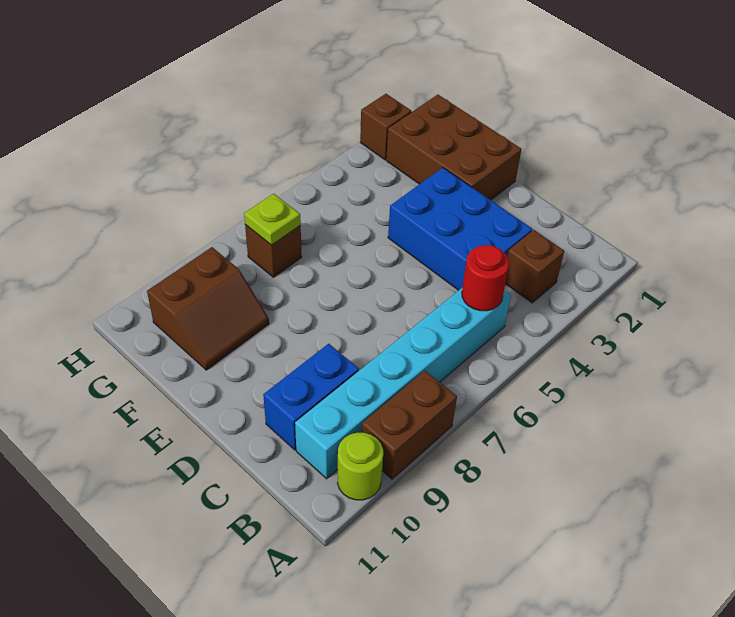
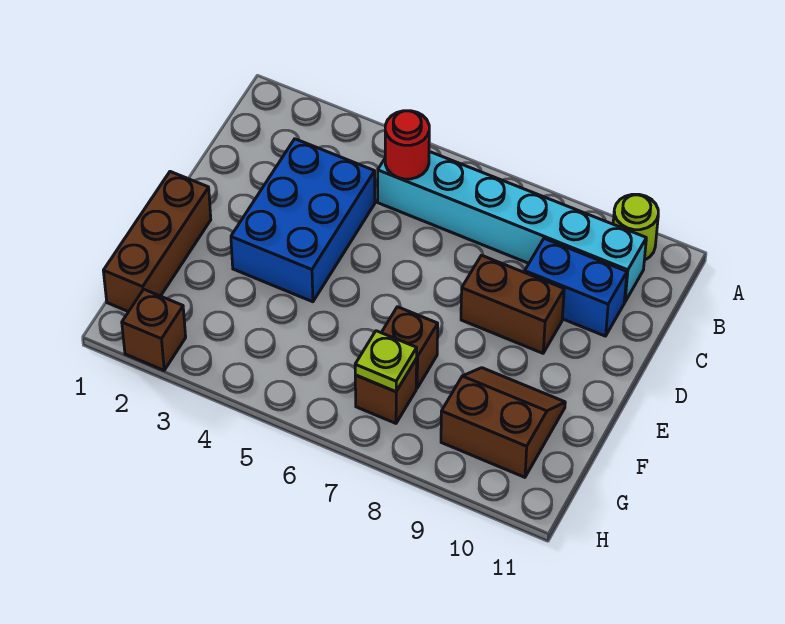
brown brick A8:A9 level 1 -> brown brick D8:D9 level 1
brown brick B3 level 1 -> brown brick F7 level 1
brown brick E1:G2 level 1 -> brown brick E1:G1 level 1

